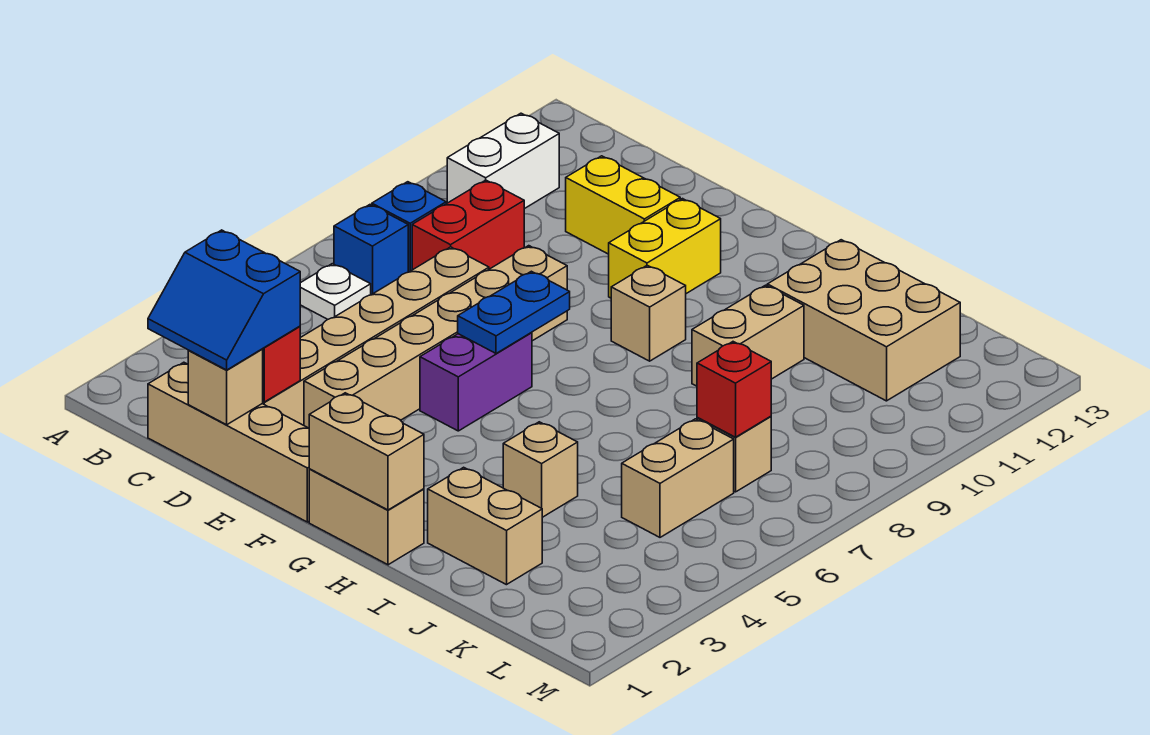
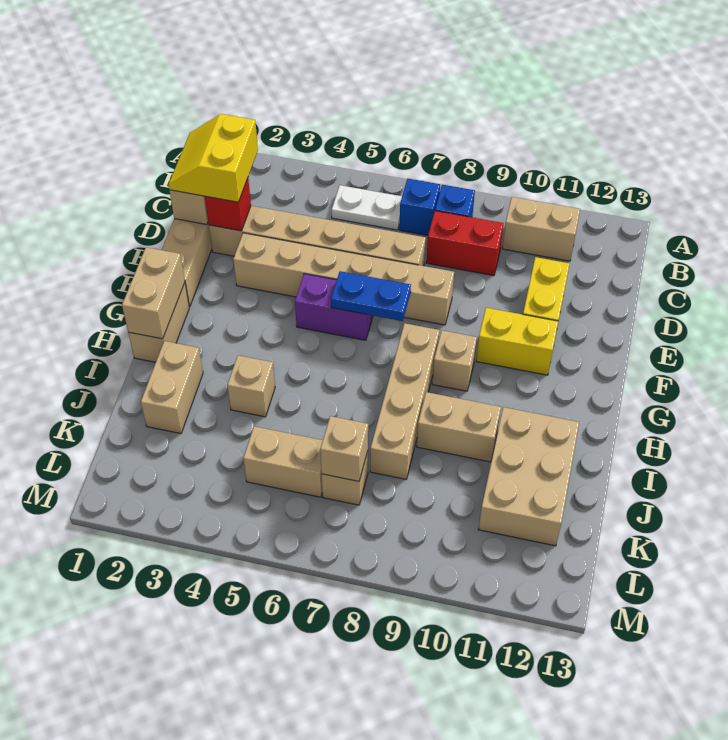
white plate B6 level 1 -> white plate B5:B6 level 1
white brick B10:B11 level 1 -> tan brick B10:B11 level 1
blue slope C1:D2 level 3 top 2 -> yellow slope C1:D2 level 3 top 2
none -> tan brick G8:J8 level 1
red brick K7 level 2 -> tan brick K7 level 2

